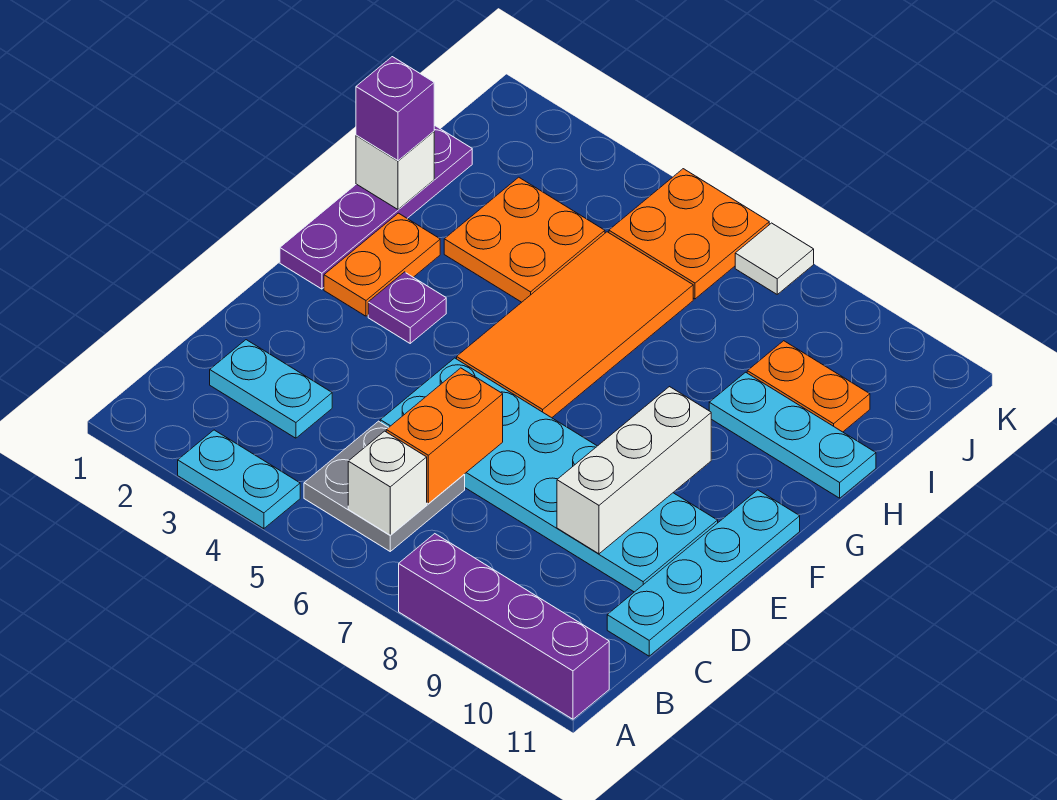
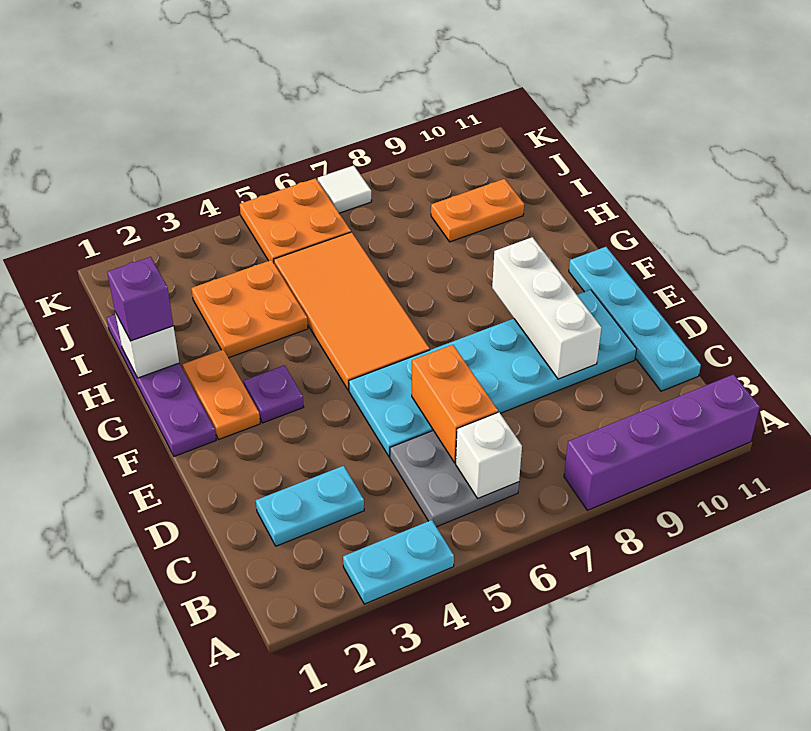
cyan plate H9:H11 level 1 -> none

